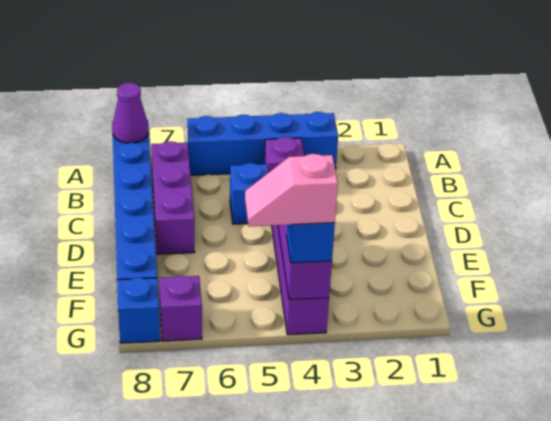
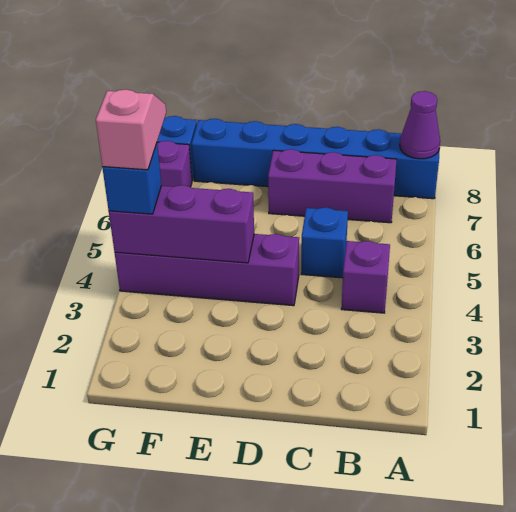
blue brick A3:A6 level 1 -> none

